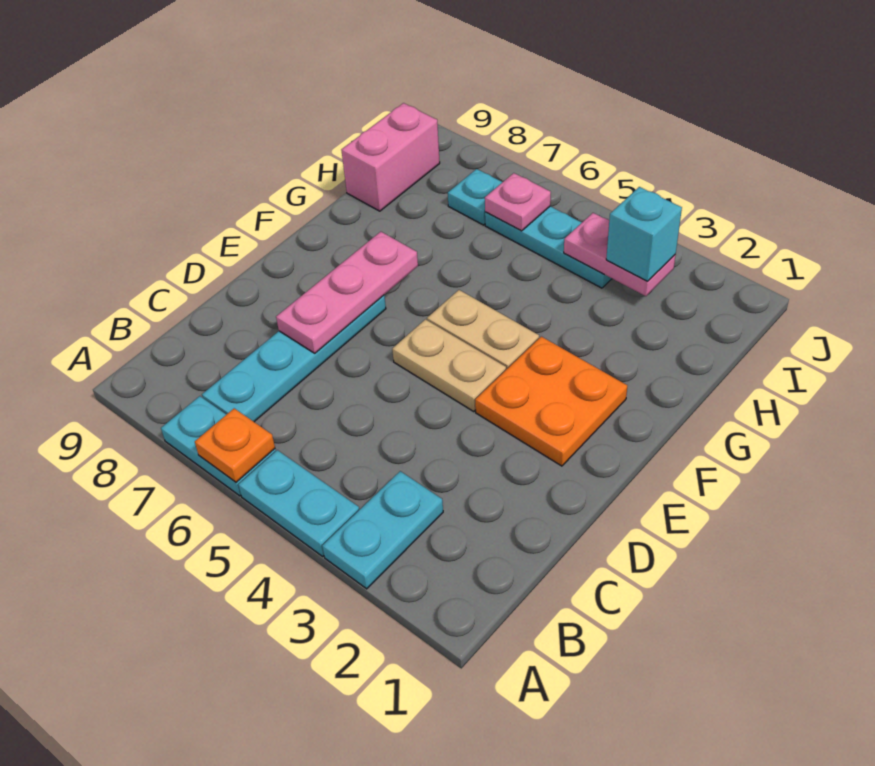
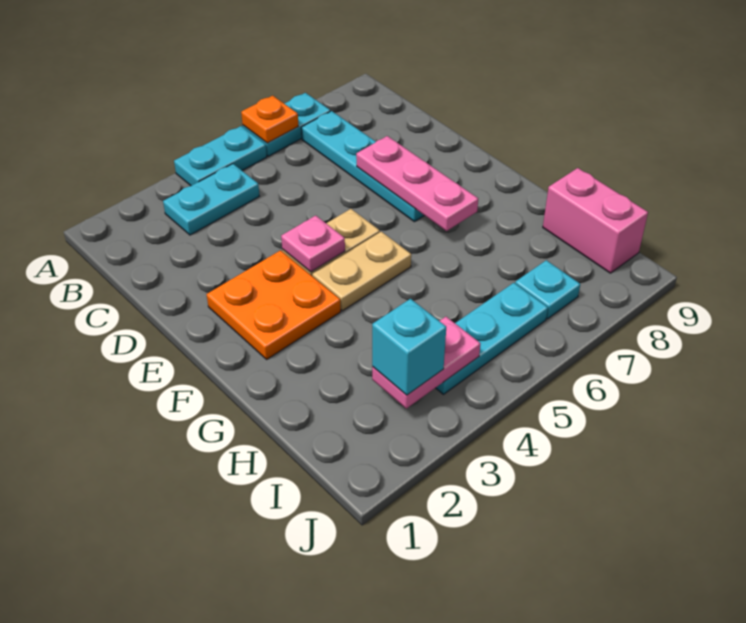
cyan plate A3:B3 level 1 -> cyan plate B3:B4 level 1
pink plate I6 level 2 -> pink plate E4 level 2

